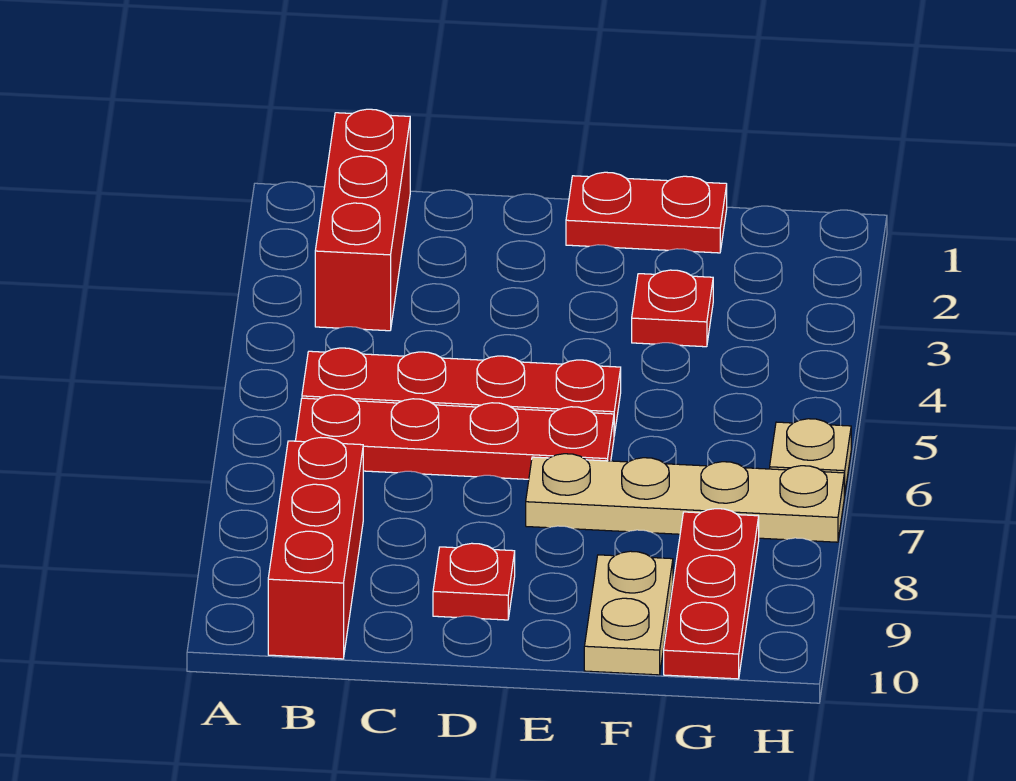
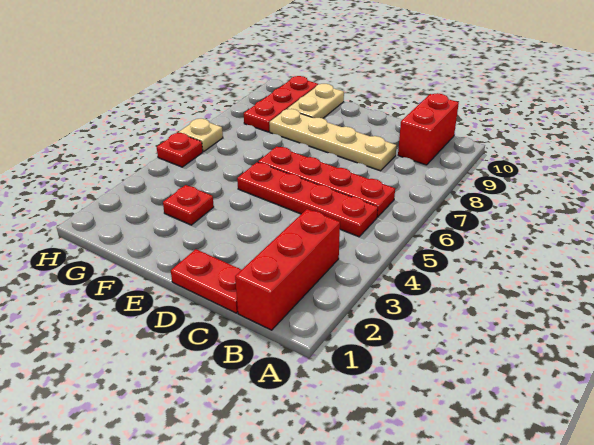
red brick B8:B10 level 1 -> red brick B9:B10 level 1
red plate D9 level 1 -> red plate H5 level 1
red plate E1:F1 level 1 -> red plate C1:D1 level 1
tan plate E7:H7 level 1 -> tan plate C8:F8 level 1

